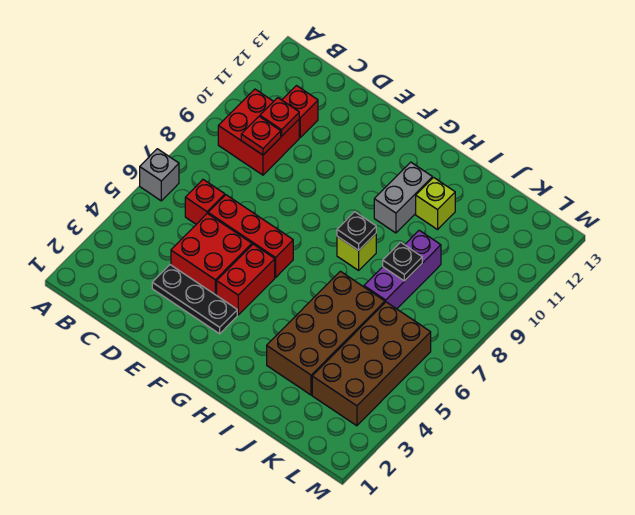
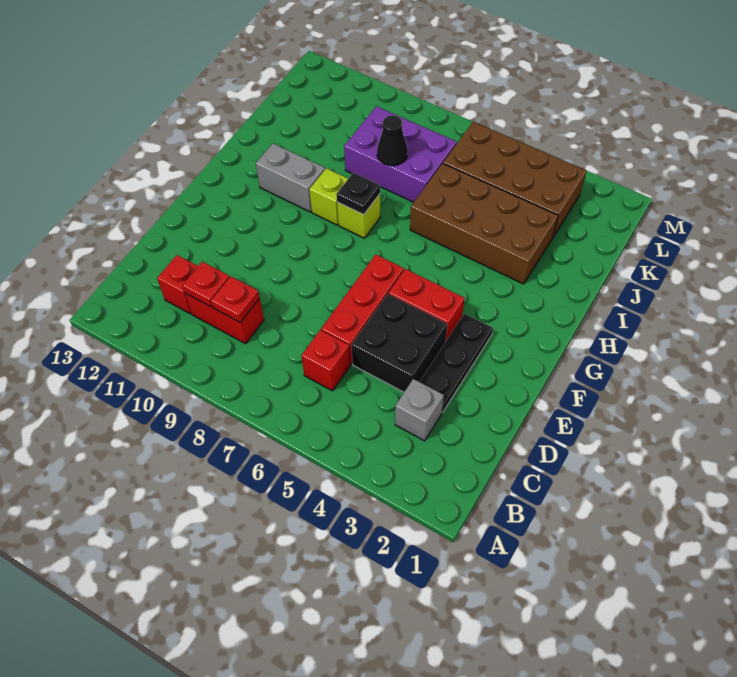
grey brick A6 level 1 -> grey brick C3 level 1
red brick B9:C10 level 1 -> red brick C9:C10 level 1
red brick D4:E5 level 1 -> black brick D4:E5 level 1
lime brick I11 level 1 -> lime brick H9 level 1
purple brick J7:J9 level 1 -> purple brick J7:K9 level 1
black plate J8 level 2 -> black cone J8 level 2

